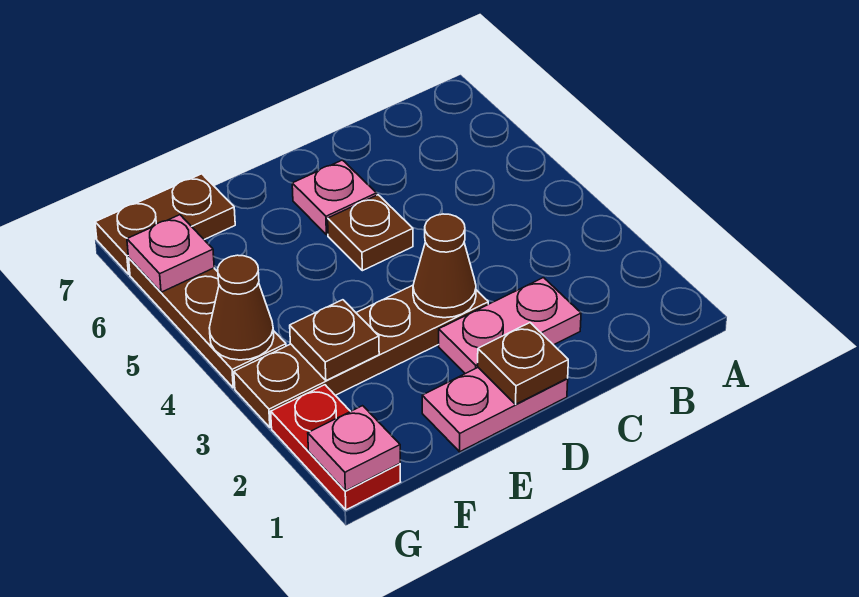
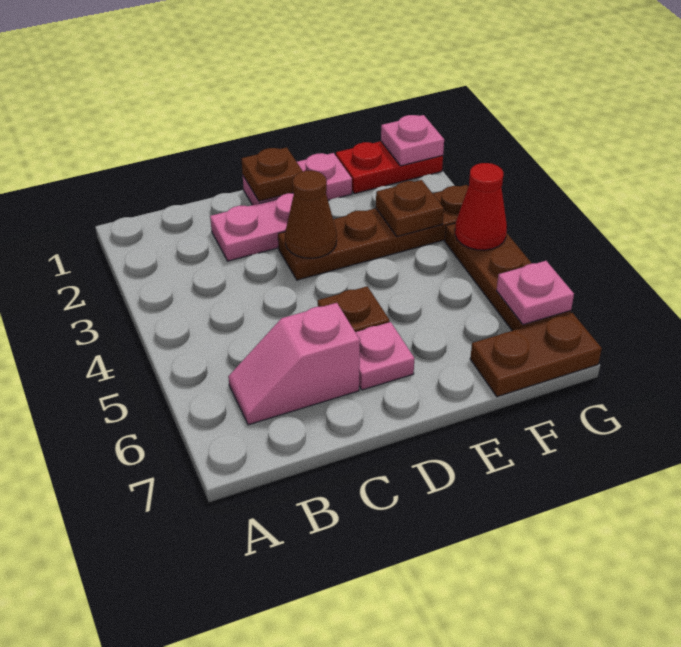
none -> pink slope B6:C6 level 1 top C
red plate G1:G2 level 1 -> red plate F1:G1 level 1
brown cone G4 level 2 -> red cone G4 level 2

